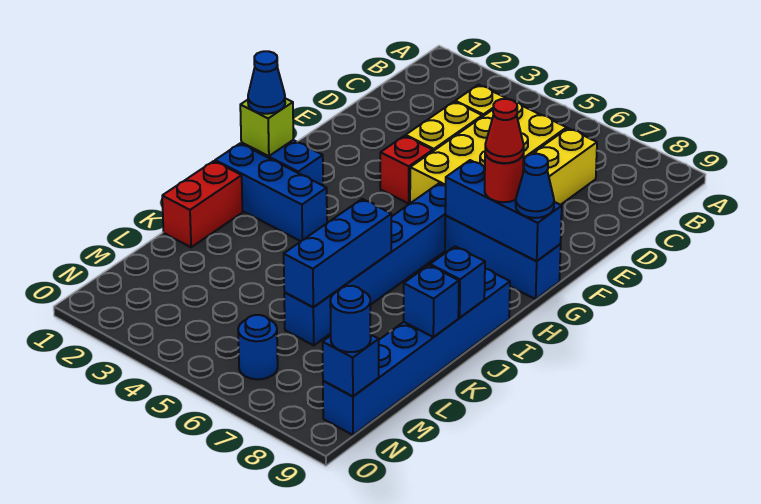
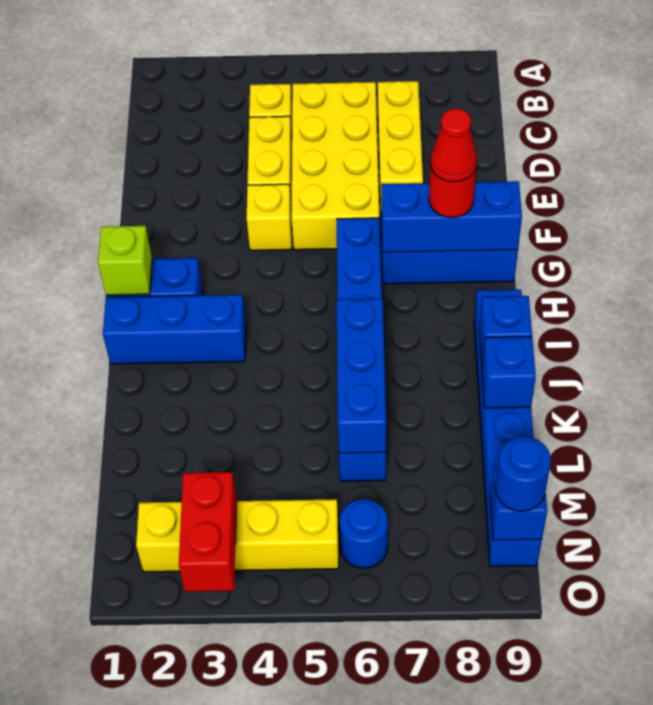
red brick F4 level 1 -> yellow brick F4 level 1
blue cone G9 level 3 -> none
blue cone H1 level 3 -> none
red brick J1:K1 level 1 -> red brick N3:O3 level 2
none -> yellow brick N2:N5 level 1

